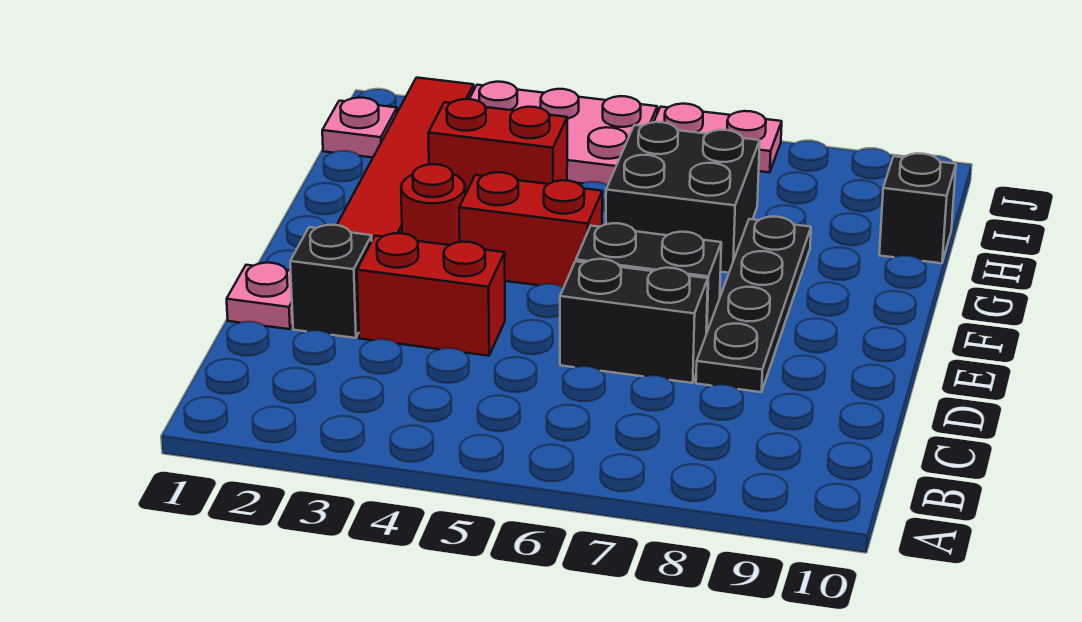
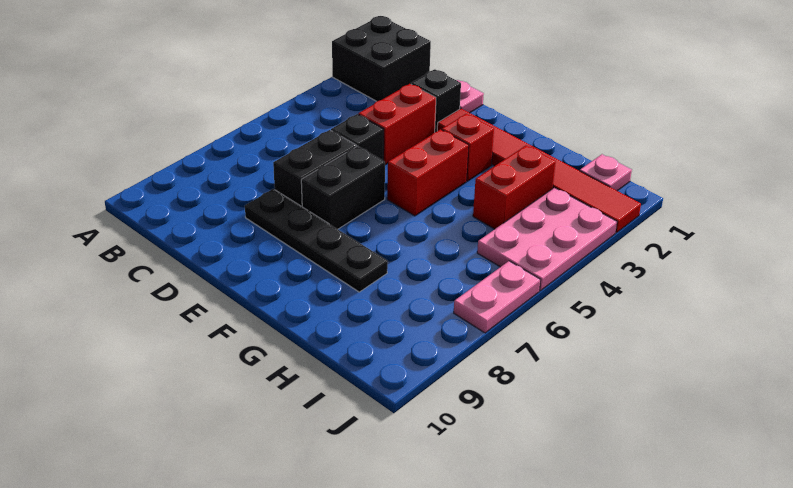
red round brick F3 level 1 -> red brick F3 level 1
black brick G6:H7 level 1 -> black brick A1:B2 level 1
black brick H10 level 1 -> black brick D5 level 1

